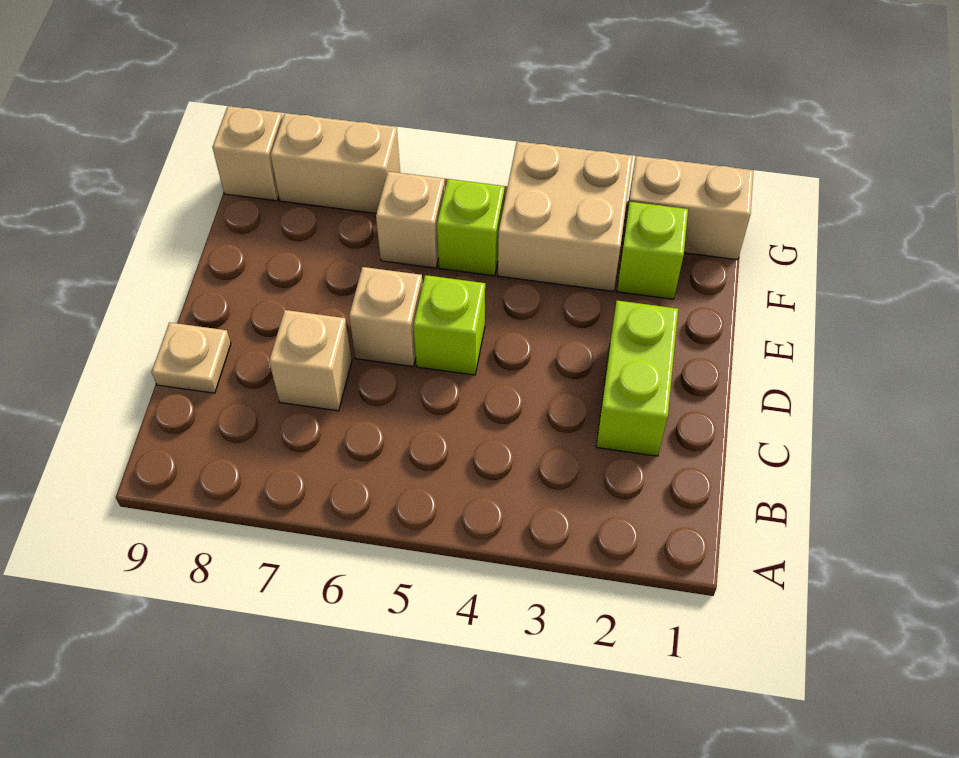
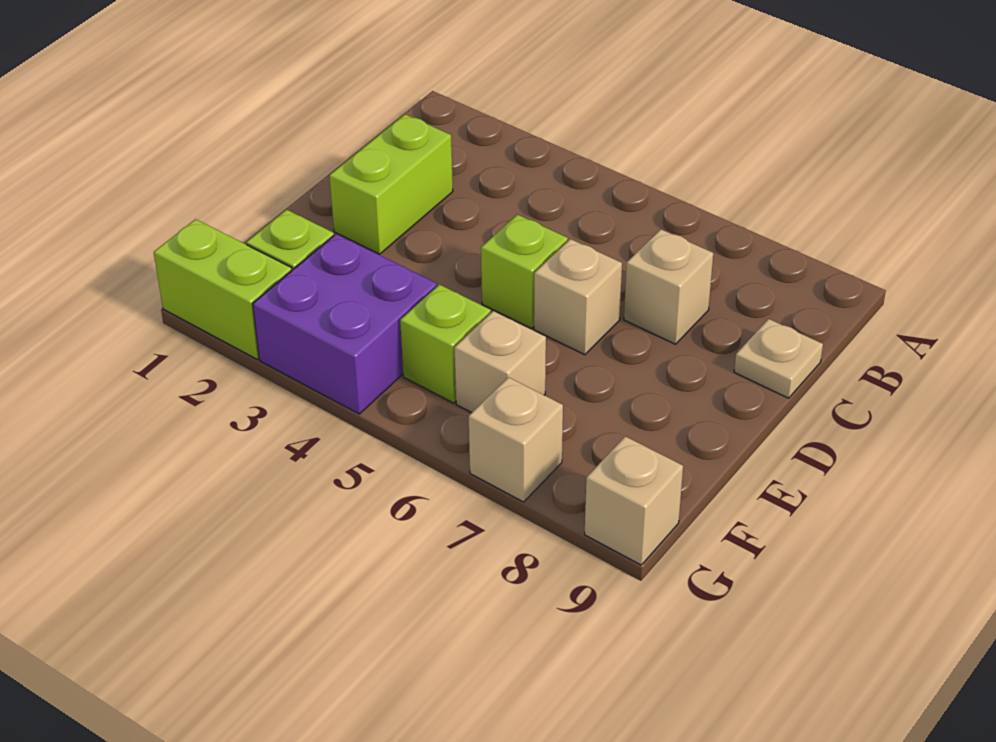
tan brick F3:G4 level 1 -> purple brick F3:G4 level 1
tan brick G1:G2 level 1 -> lime brick G1:G2 level 1
tan brick G7:G8 level 1 -> tan brick G7 level 1

